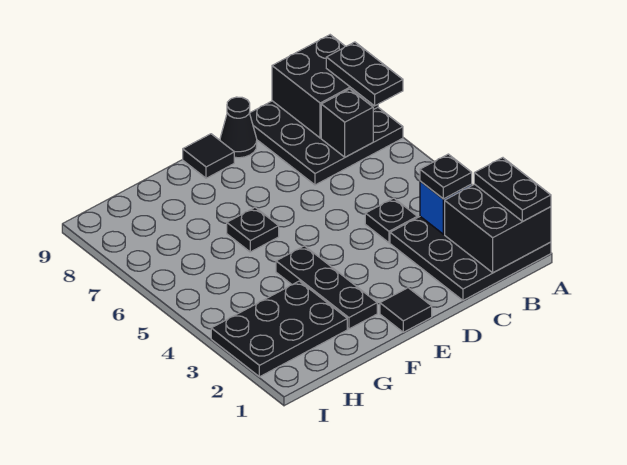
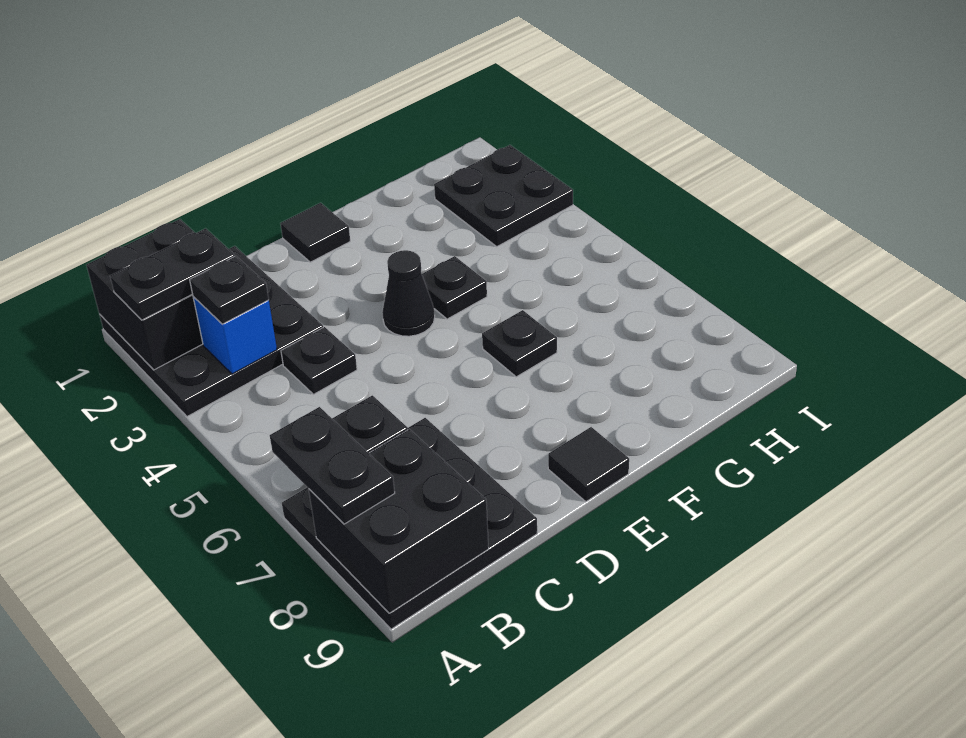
black plate A1:A2 level 3 -> black plate A2:B2 level 3
black cone D9 level 1 -> black cone E4 level 1
black plate F2:F4 level 1 -> black plate F4 level 1
black plate G2:I3 level 1 -> black plate H2:I3 level 1

